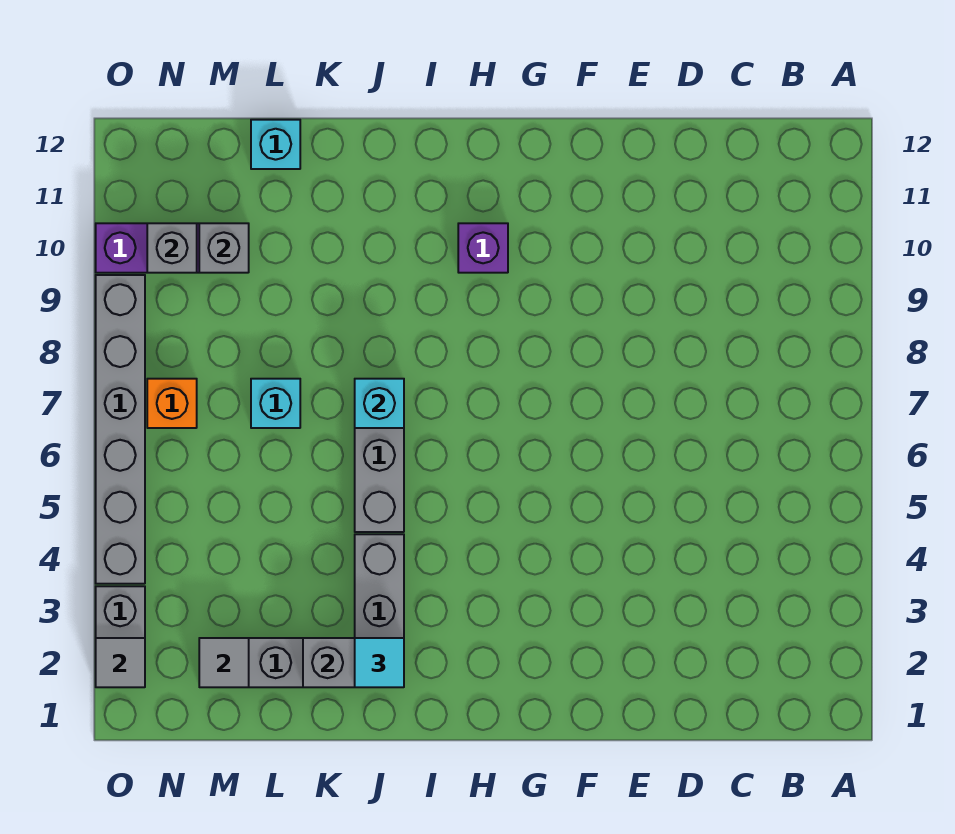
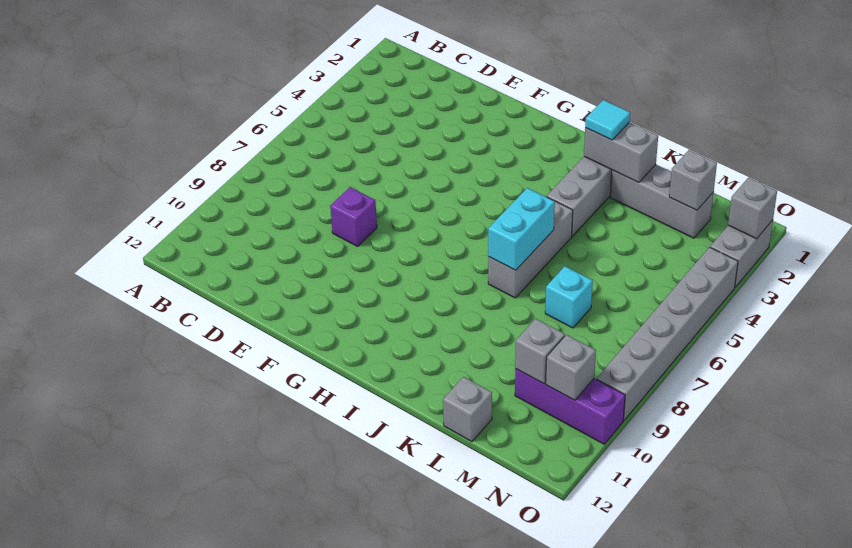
purple brick H10 level 1 -> purple brick E8 level 1
cyan brick J7 level 2 -> cyan brick J6:J7 level 2
cyan brick L12 level 1 -> grey brick L12 level 1
grey tile M2 level 2 -> grey brick M2 level 2
orange brick N7 level 1 -> none
grey tile O2 level 2 -> grey brick O2 level 2

